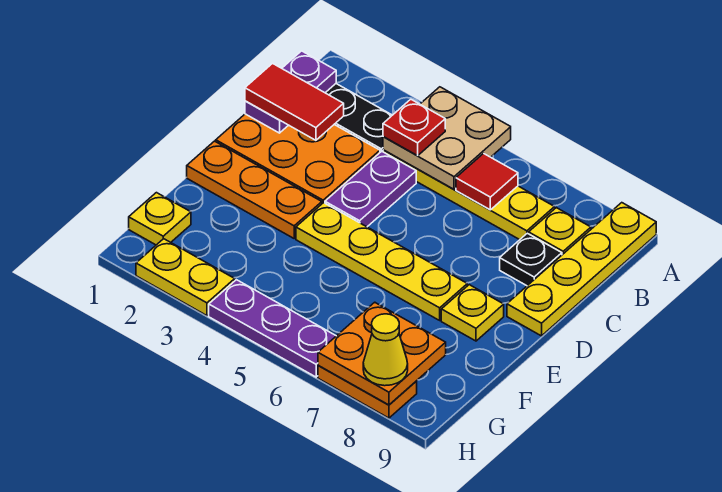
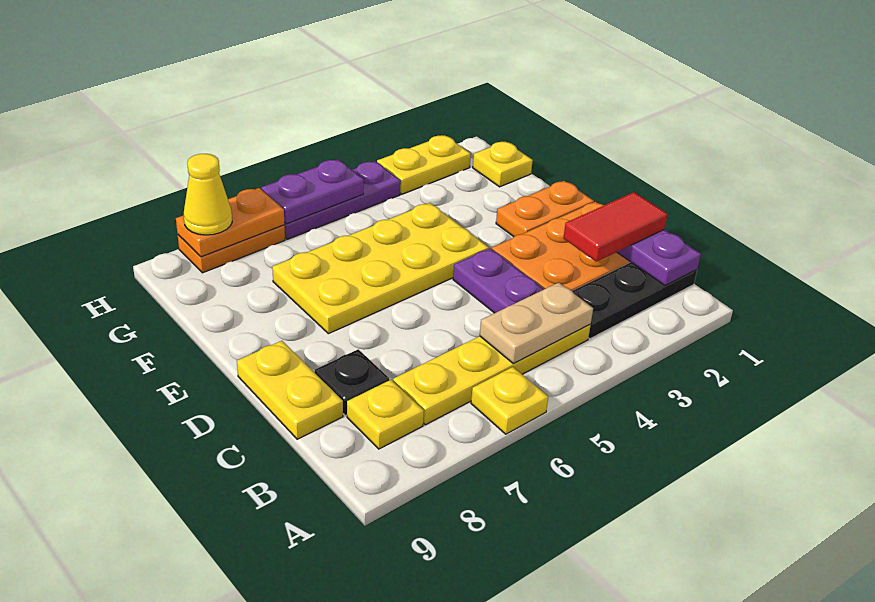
tan plate A4:B5 level 2 -> tan plate B4:B5 level 2
yellow plate A9:D9 level 1 -> yellow plate C9:D9 level 1
red plate B4 level 3 -> none
red tile B6 level 2 -> none
orange plate E1:E3 level 1 -> orange plate E1:E2 level 1
yellow plate E4:E7 level 1 -> yellow plate E4:F7 level 1
yellow plate E8 level 1 -> yellow plate A6 level 1
orange plate G7:H8 level 2 -> orange plate H7:H8 level 2
none -> purple plate H5:H6 level 2

